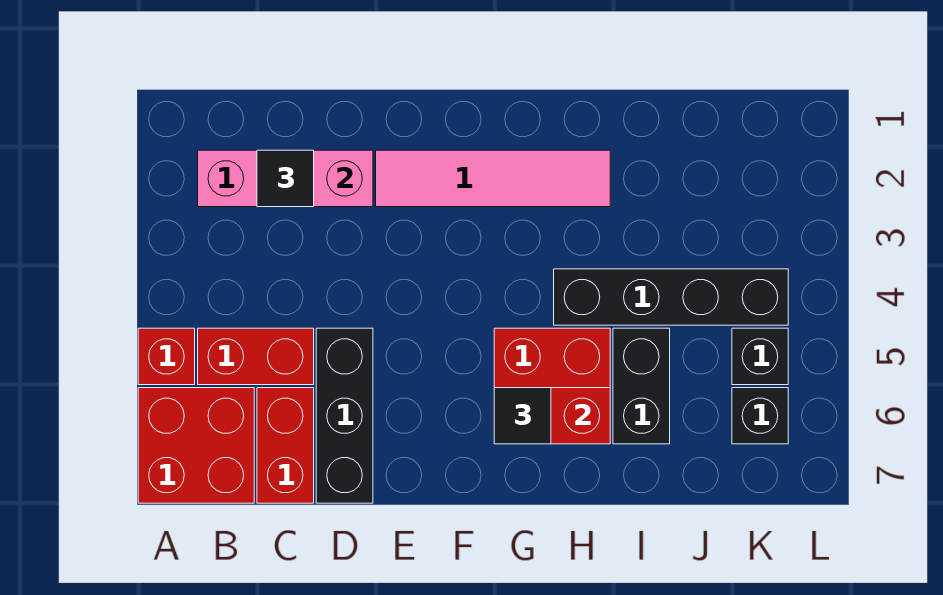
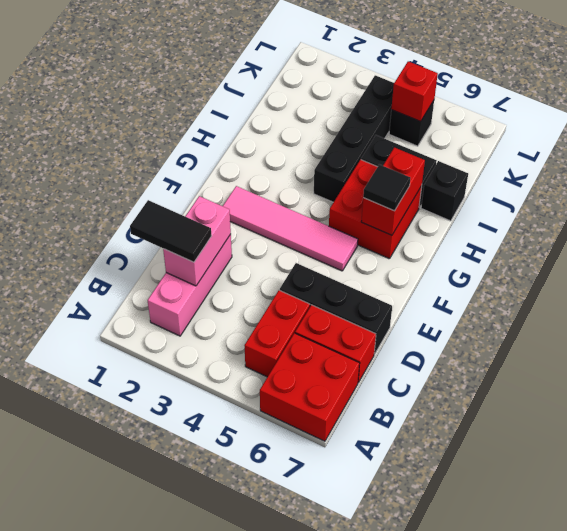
red brick A5 level 1 -> red brick K5 level 2
black tile C2 level 3 -> black tile C1:C2 level 3
pink tile E2:H2 level 1 -> pink tile F2:F5 level 1
black brick K6 level 1 -> black brick I7 level 1

